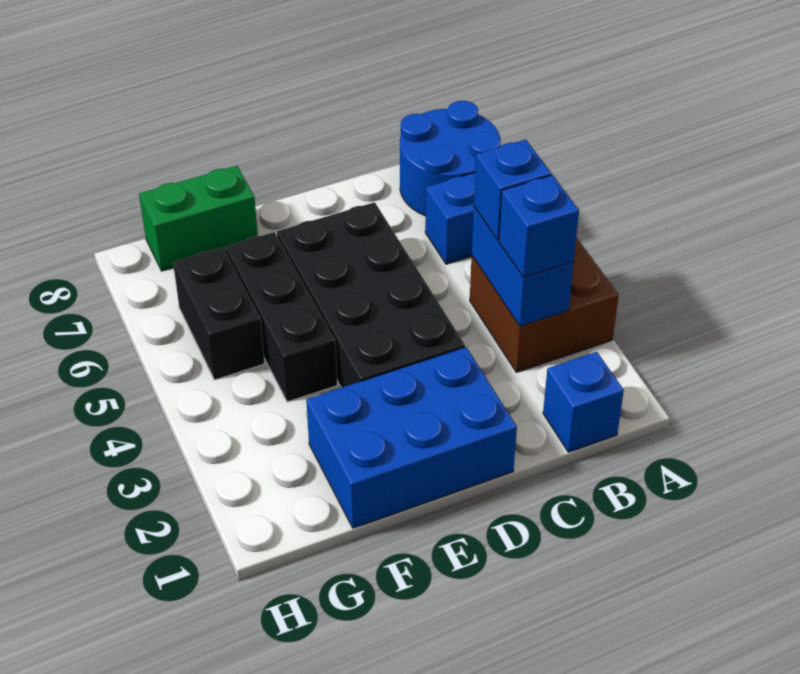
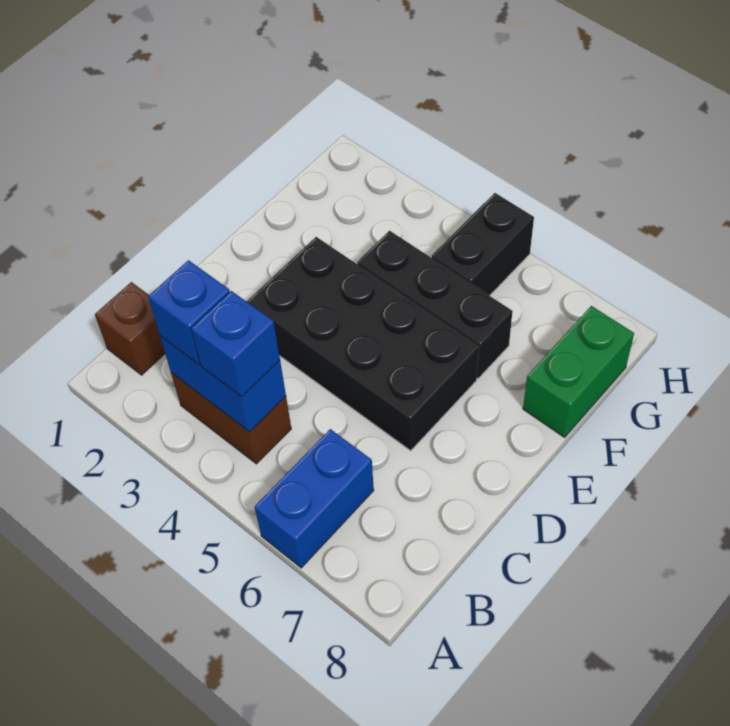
brown brick A3:B4 level 1 -> brown brick B3:B4 level 1
blue round brick A7:B8 level 1 -> none
blue brick B1 level 1 -> brown brick B1 level 1
blue brick D1:F2 level 1 -> none
black brick G5:G6 level 1 -> black brick G5:H5 level 1

